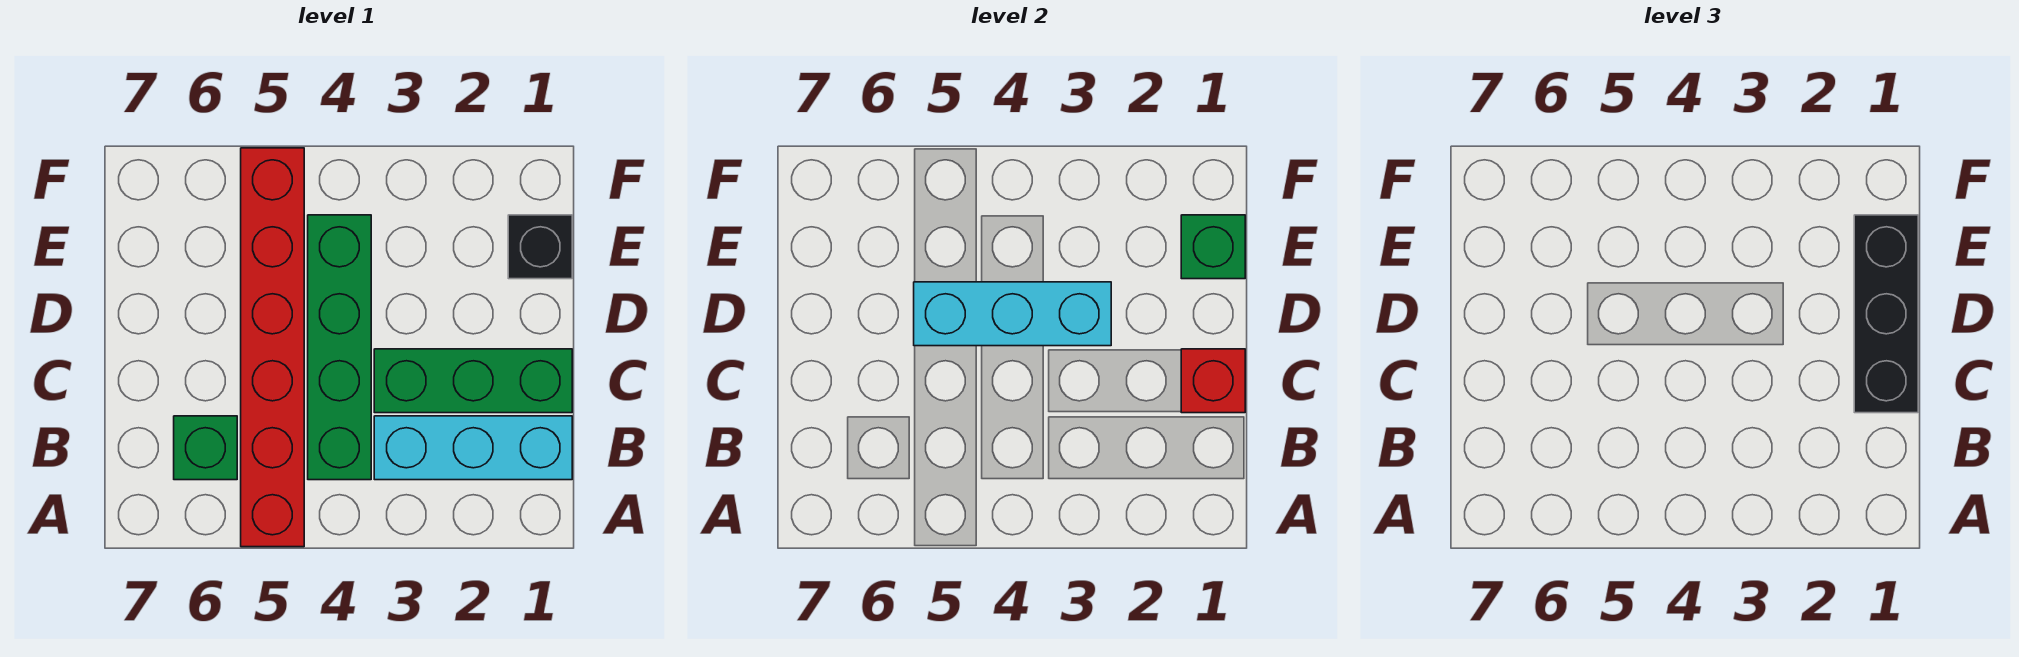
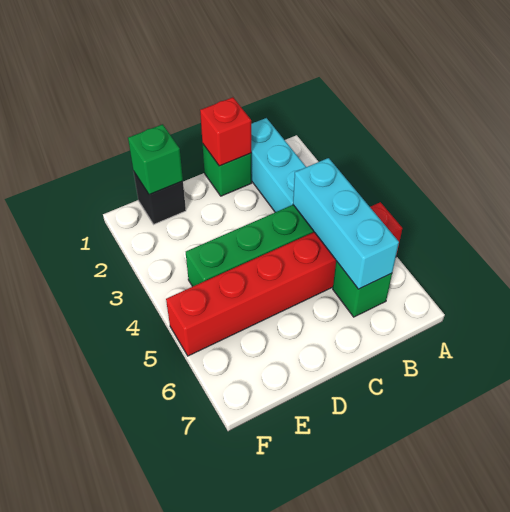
green brick C1:C3 level 1 -> green brick C1 level 1
black brick C1:E1 level 3 -> none
cyan brick D3:D5 level 2 -> cyan brick B4:B6 level 2

